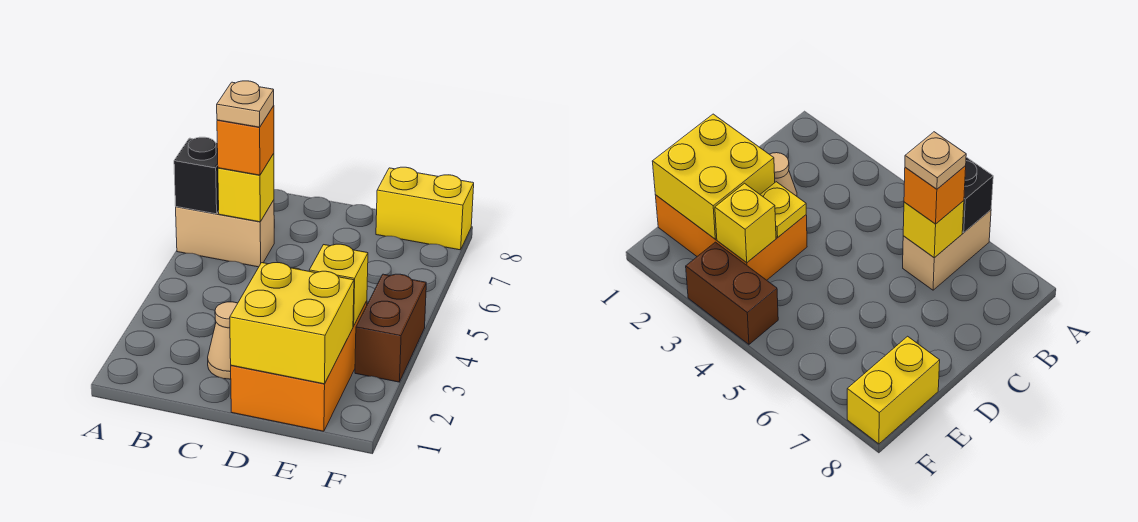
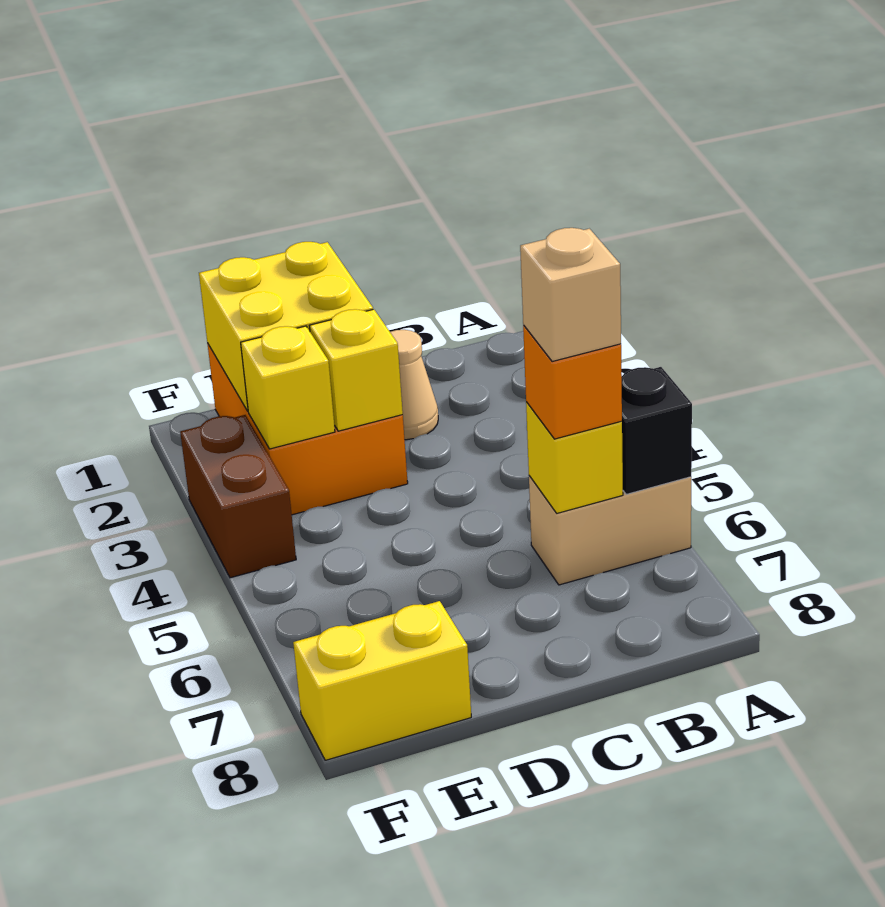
tan plate B6 level 4 -> tan brick B6 level 4
yellow plate D3 level 2 -> yellow brick D3 level 2

